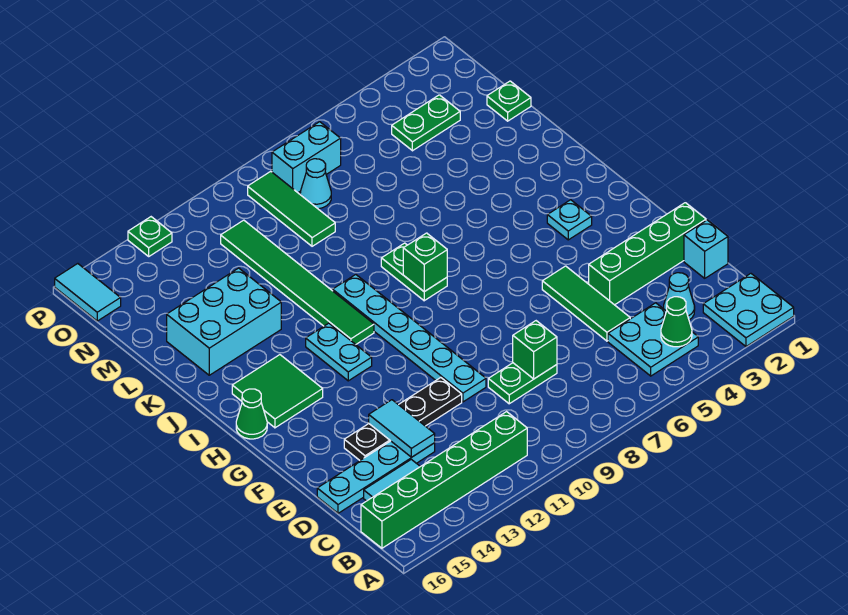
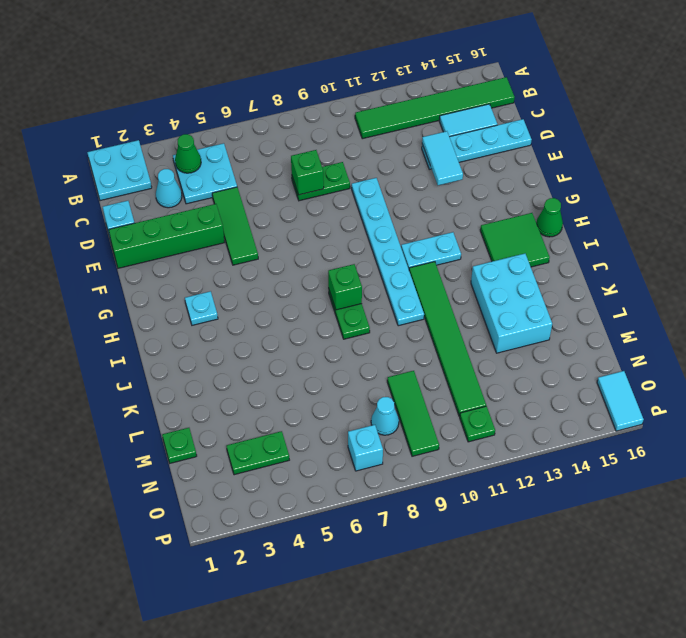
green brick B11:B16 level 1 -> green tile B11:B16 level 1
black plate E11:E14 level 1 -> none
cyan plate H12:I12 level 1 -> cyan plate H11:H12 level 1
cyan brick K13:L15 level 1 -> cyan brick J13:L14 level 1
cyan brick O7:O8 level 1 -> cyan brick O7 level 1
green plate P13 level 1 -> green plate O11 level 1

